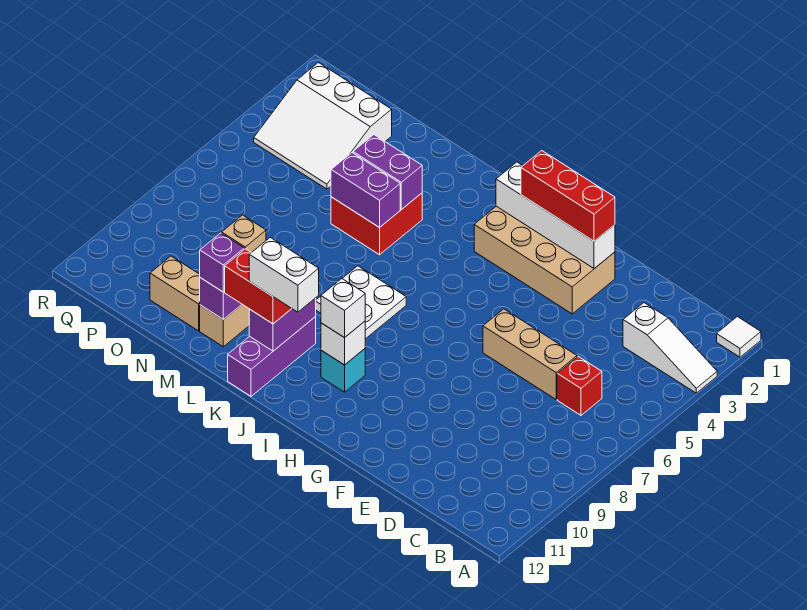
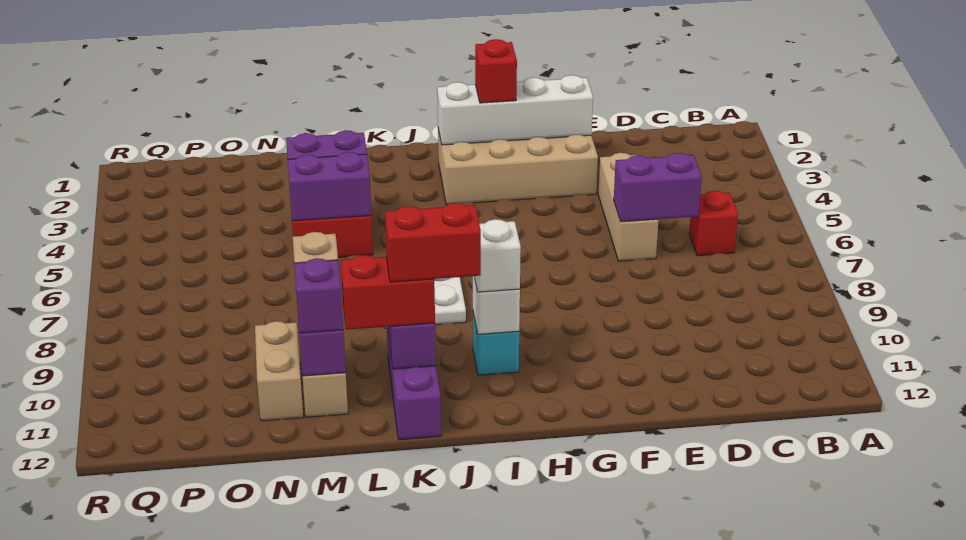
white tile A1 level 1 -> none
white slope A3:C3 level 1 top C -> none
tan brick D6:F6 level 1 -> tan brick E4:E6 level 1
none -> purple brick D6:E6 level 2
red brick F2:H2 level 3 -> red brick H2 level 3
white brick J11:K11 level 4 -> red brick J11:K11 level 4
tan brick N11:O11 level 1 -> tan brick N10:N11 level 1
white slope O2:Q4 level 1 top 2 -> none

